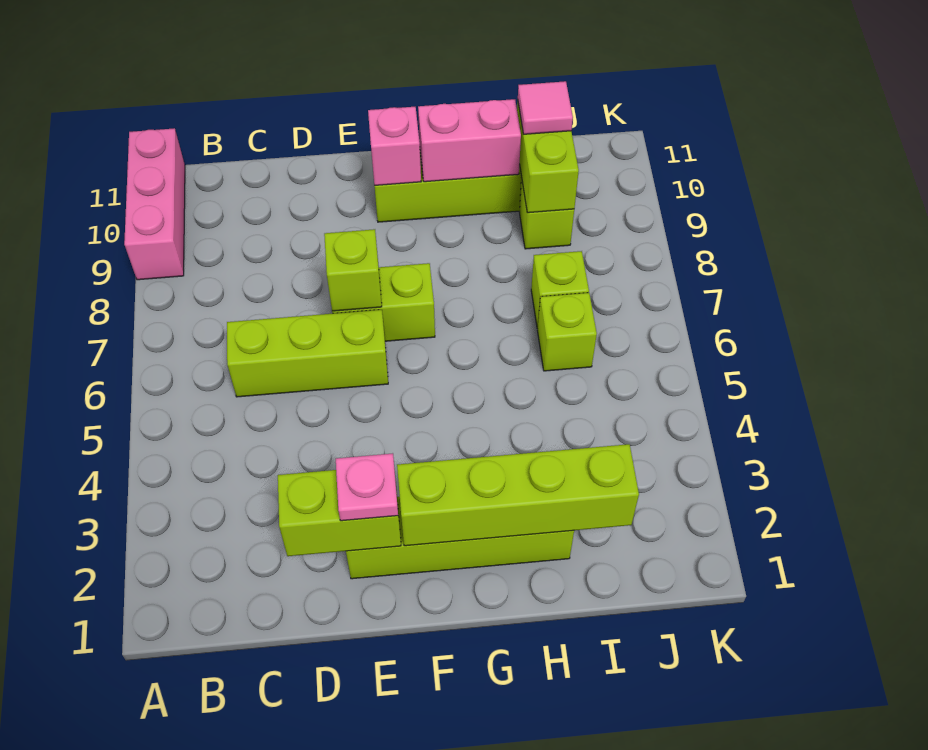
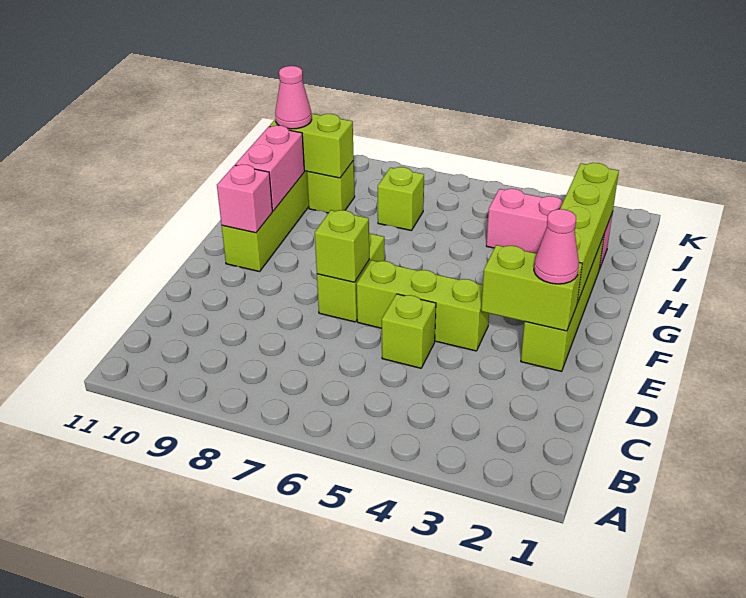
pink brick A9:A11 level 1 -> pink brick I2:I4 level 1
lime brick C6:E6 level 1 -> lime brick E4:E6 level 1
lime brick D2:E2 level 2 -> lime brick E2:E3 level 2
pink plate E2 level 3 -> pink cone E2 level 3
lime brick I6 level 1 -> lime brick D5 level 1
pink tile I10 level 3 -> pink cone I10 level 3

